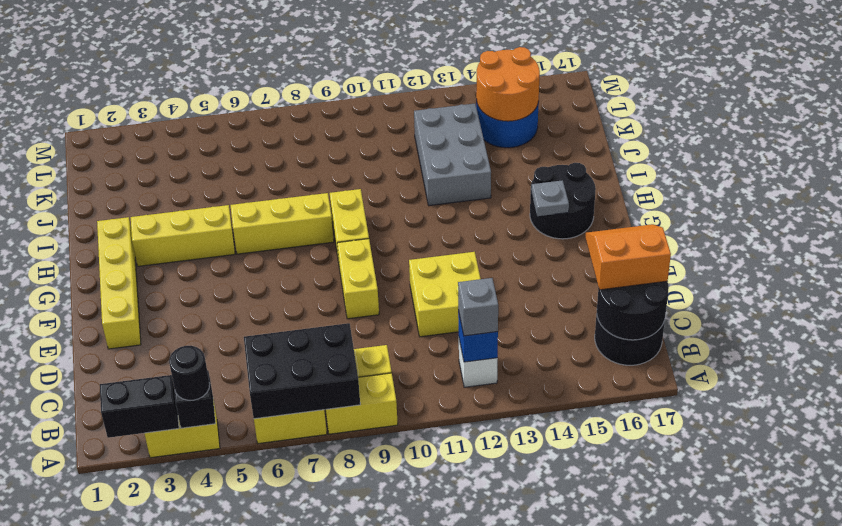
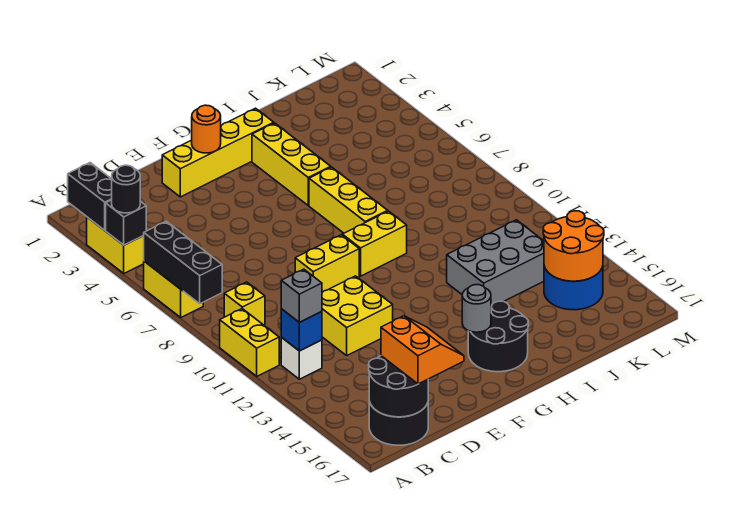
black brick A6:B8 level 2 -> black brick A6:A8 level 2
yellow brick A8:A9 level 1 -> yellow brick A10:A11 level 1
none -> orange round brick F2 level 2
grey plate G15 level 2 -> grey round brick G15 level 2

